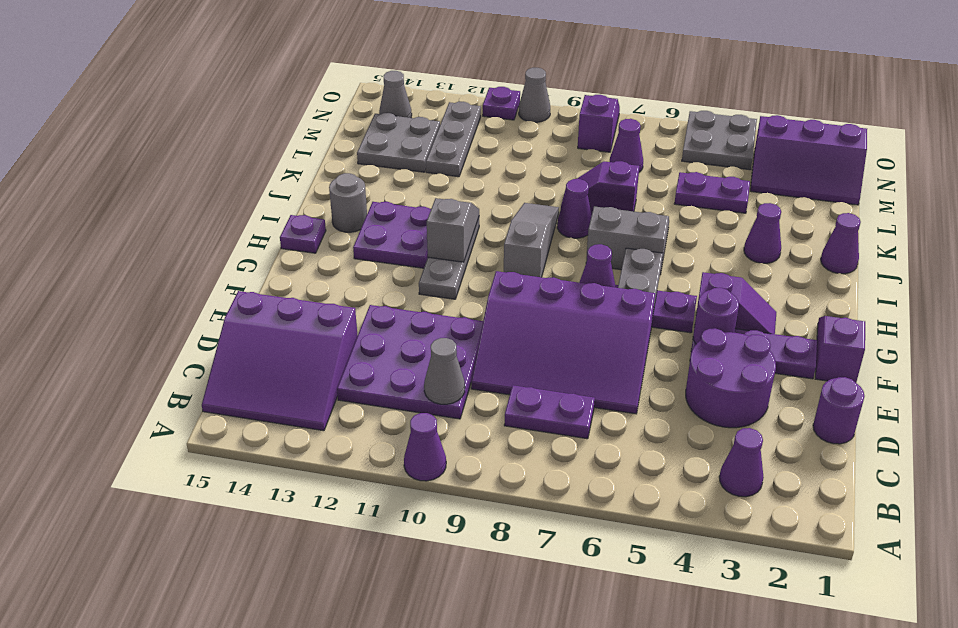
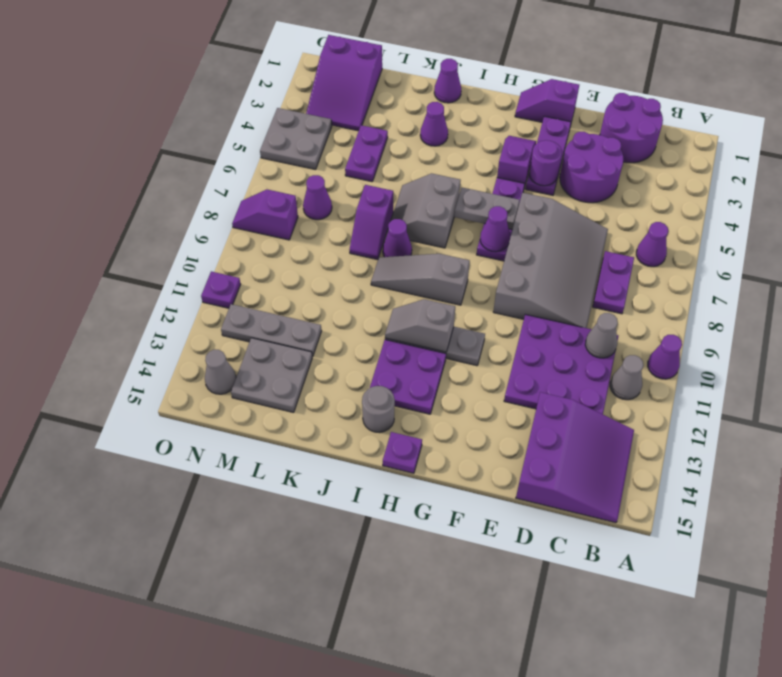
purple cone B3 level 1 -> purple cone B6 level 1
purple round brick D1 level 1 -> purple round brick C1:D2 level 1
purple slope D6:F9 level 1 top F -> grey slope D6:F9 level 1 top F
purple slope M1:N3 level 1 top N -> purple slope M1:N3 level 1 top 1
grey cone O10 level 1 -> grey cone B11 level 1

